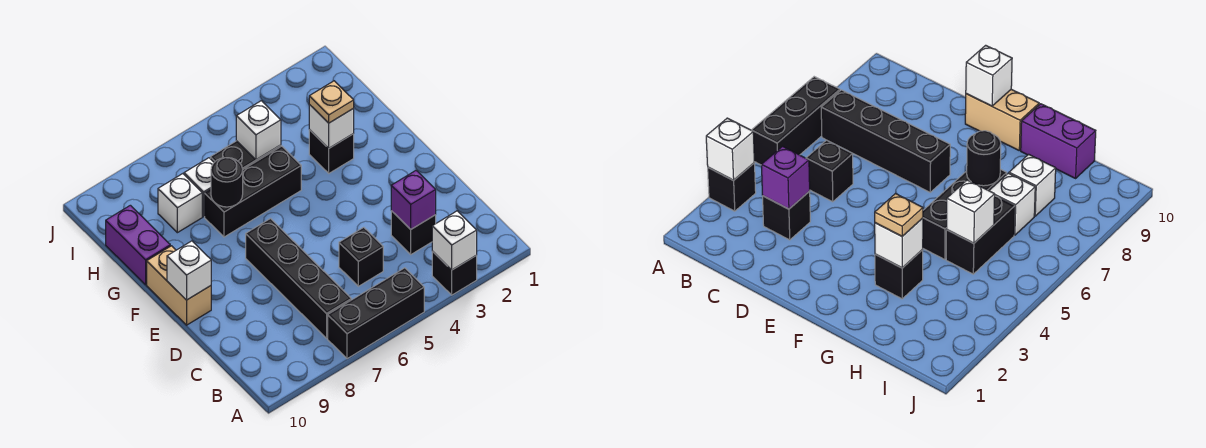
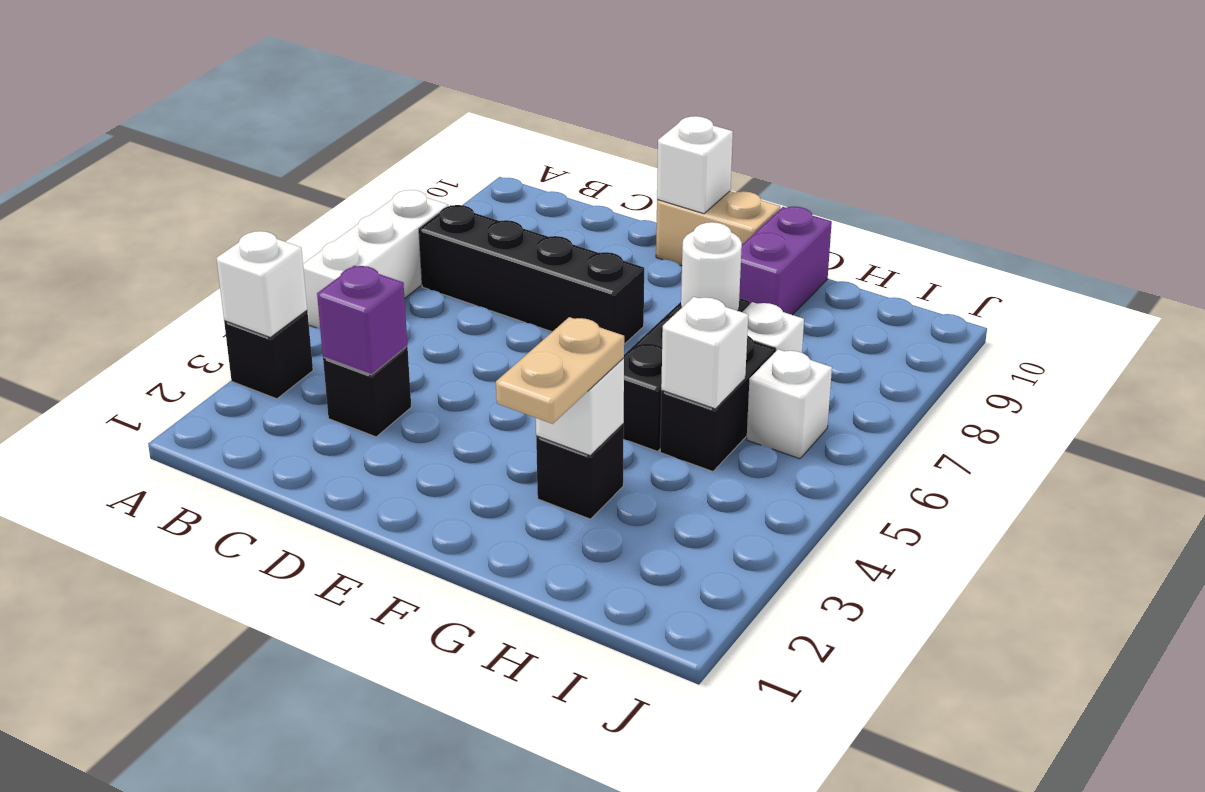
black brick A5:A7 level 1 -> white brick A5:A7 level 1
black brick C5 level 1 -> none
tan plate G3 level 3 -> tan plate G2:G3 level 3
black round brick G7 level 2 -> white round brick G7 level 2
purple brick G10:H10 level 1 -> purple brick G9:G10 level 1
white brick H8 level 1 -> white brick I6 level 1

